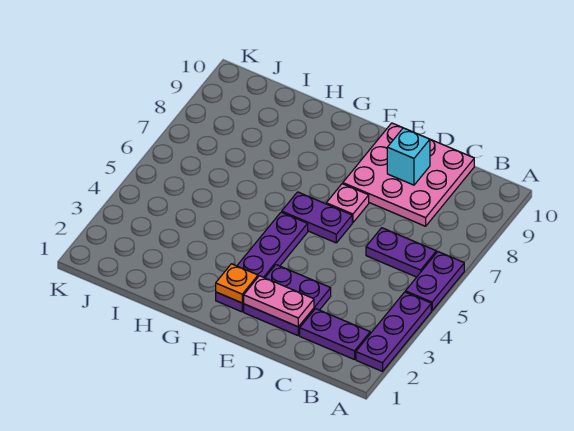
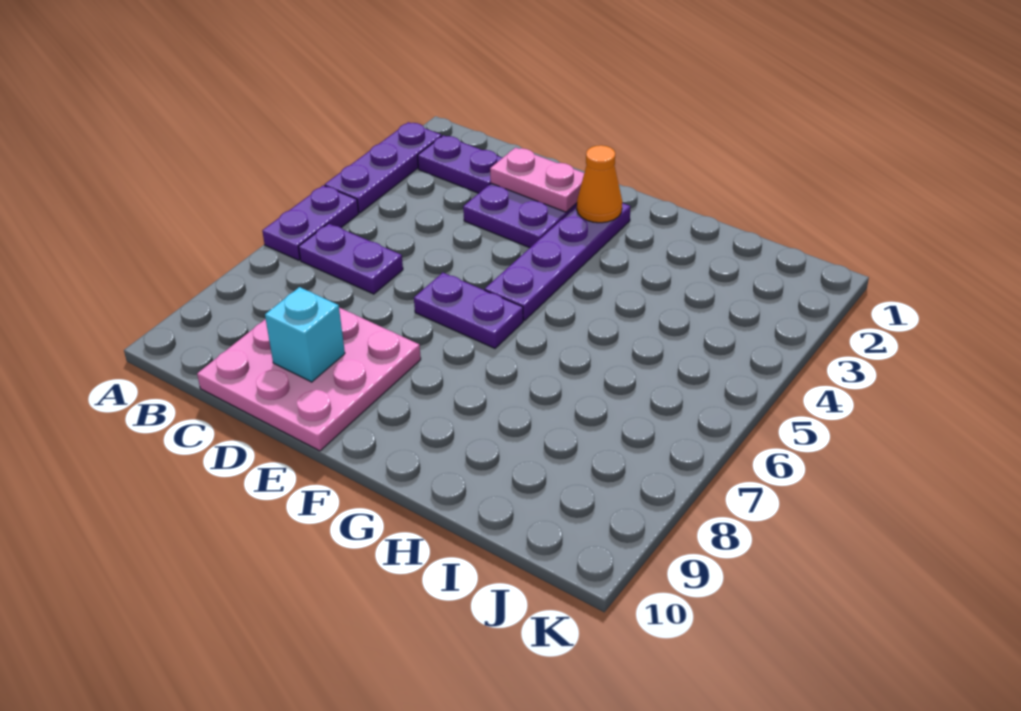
pink plate E7 level 1 -> none
orange plate F2 level 2 -> orange cone F2 level 2

